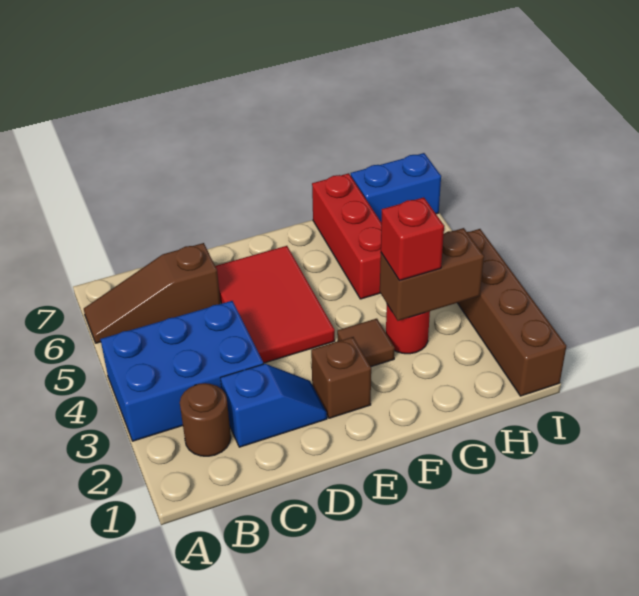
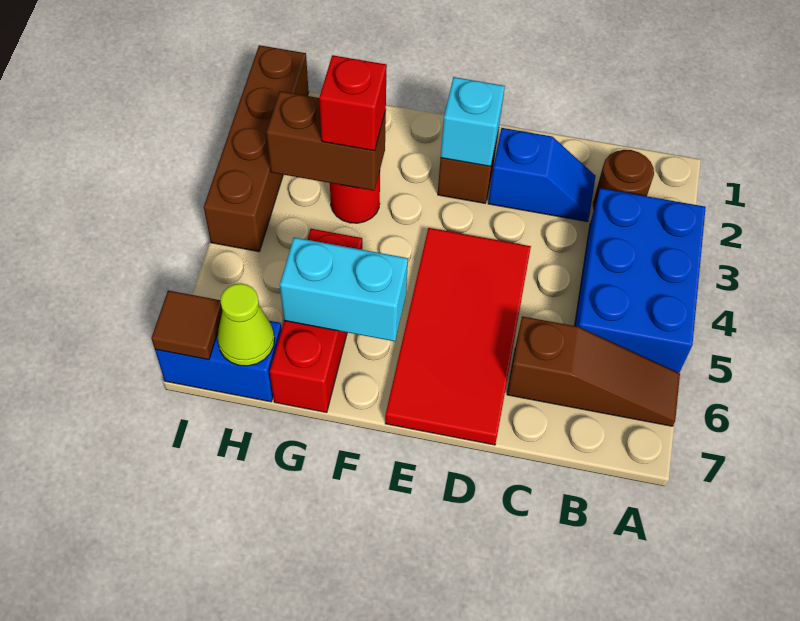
blue brick A3:C4 level 1 -> blue brick A3:B5 level 1
blue slope C2:D2 level 1 top C -> blue slope C2:D2 level 1 top D
red tile D4:E6 level 1 -> red tile D4:E7 level 1
none -> cyan brick E2 level 2
brown tile F3 level 1 -> brown tile I7 level 2
none -> cyan brick F6:G6 level 2
none -> lime cone H7 level 2

